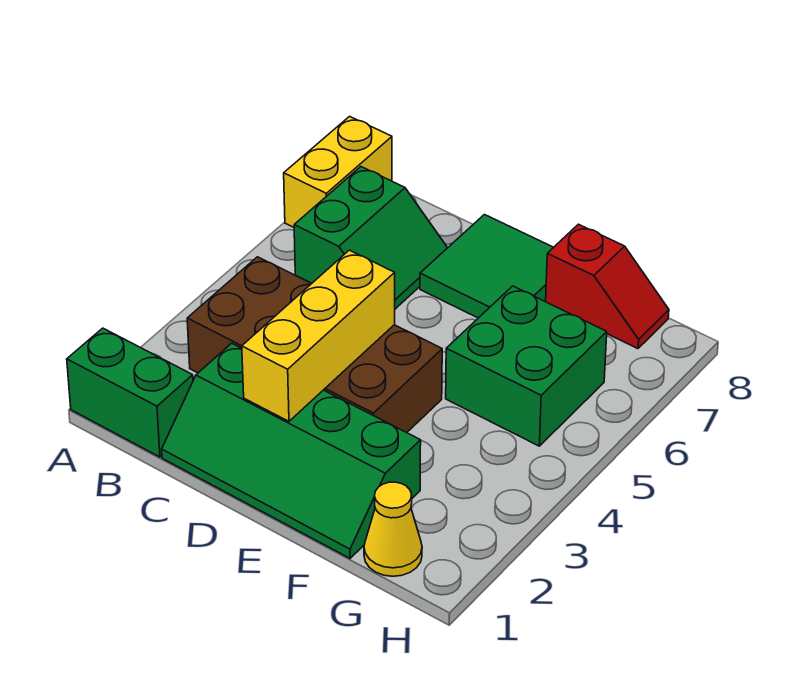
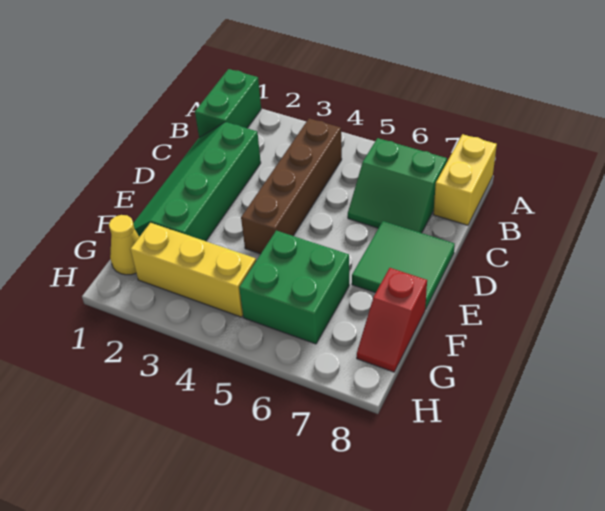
yellow brick A7:A8 level 1 -> yellow brick A8:B8 level 1
brown brick B3:E4 level 1 -> brown brick B4:E4 level 1
yellow brick D2:D4 level 2 -> yellow brick G2:G4 level 1

